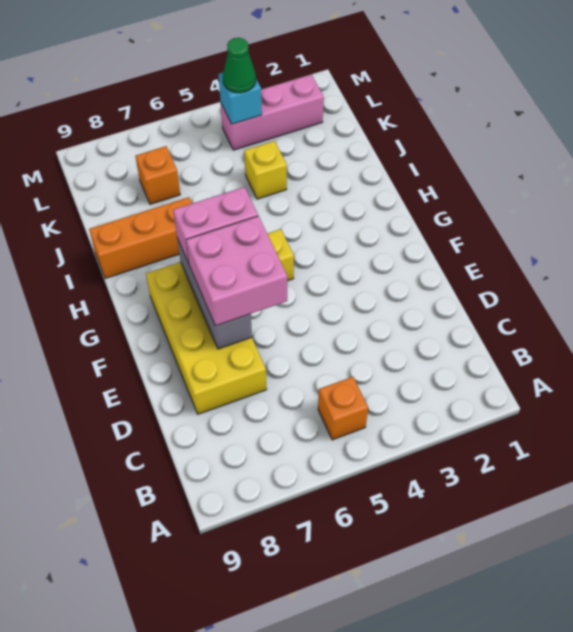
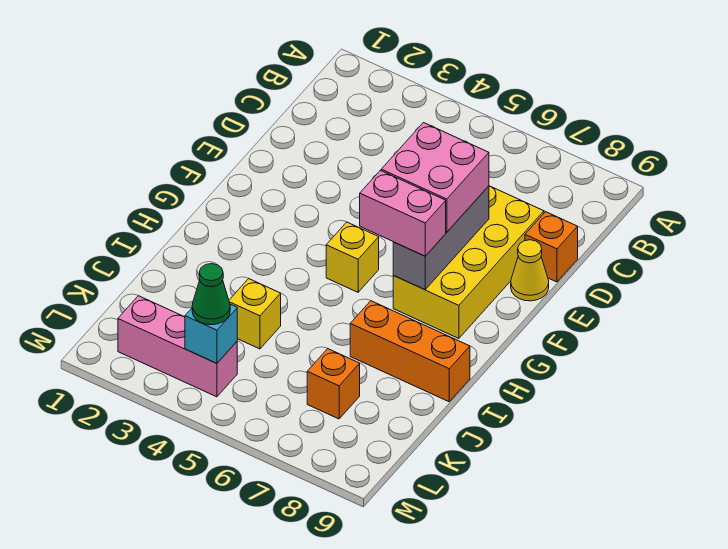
orange brick B5 level 1 -> orange brick D9 level 1
none -> yellow cone E9 level 1

